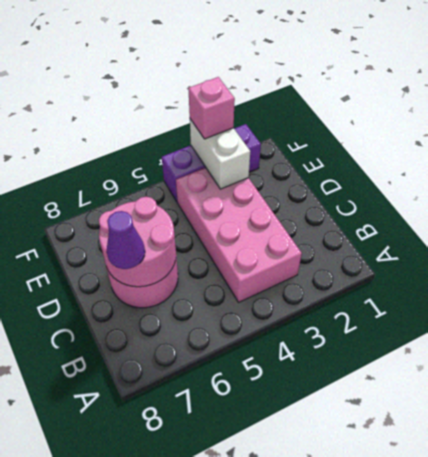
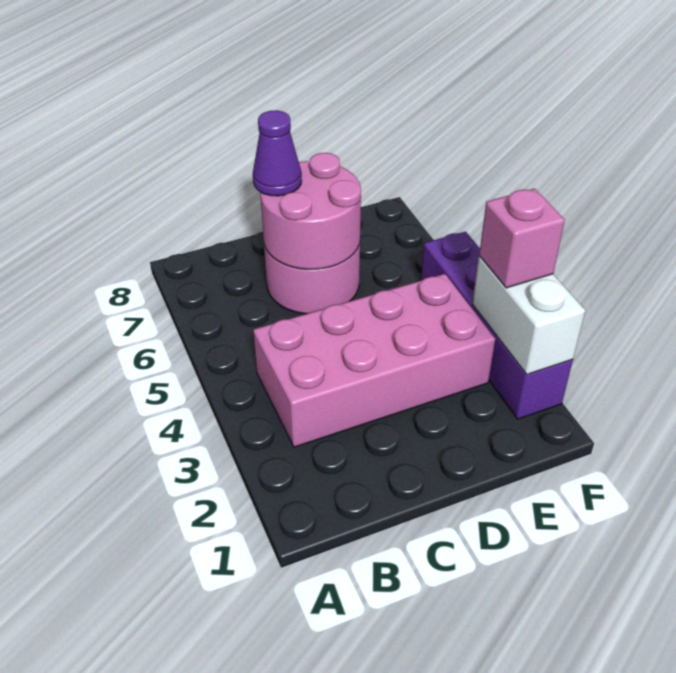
white brick E3:F3 level 2 -> white brick F2:F3 level 2
purple brick F2:F4 level 1 -> purple brick F2:F5 level 1

